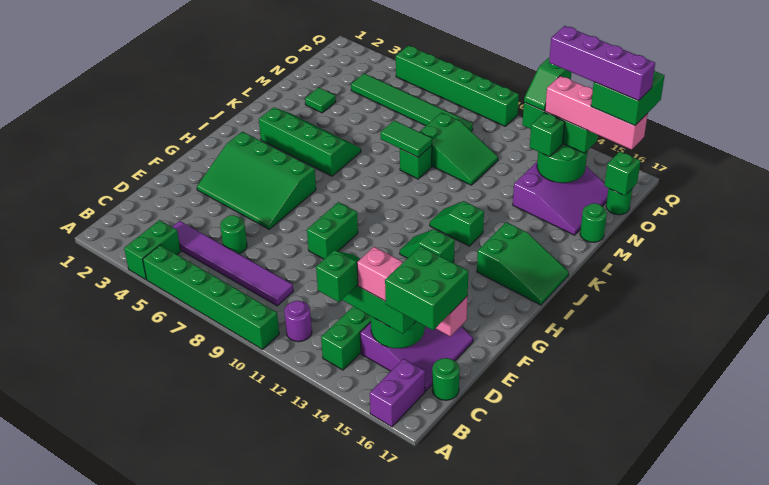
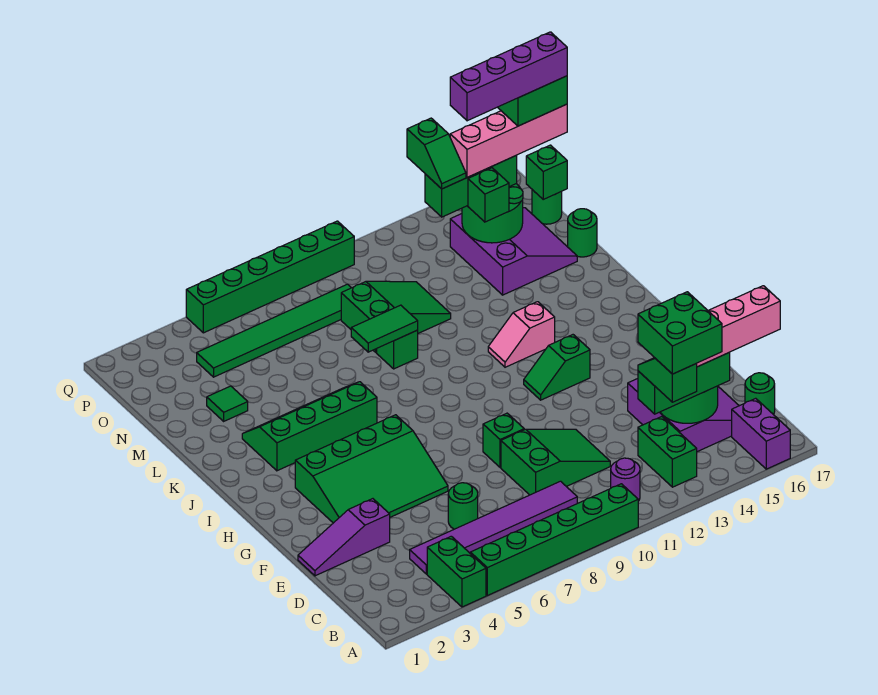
green brick B16:C17 level 5 -> green brick B13:C14 level 5
none -> purple slope E1:E3 level 1 top 3
green brick F9:G9 level 1 -> green brick F9 level 1
green slope I15:J17 level 1 top 15 -> green slope D9:E11 level 1 top 9
green slope J12:J13 level 1 top 13 -> pink slope J12:J13 level 1 top 13

